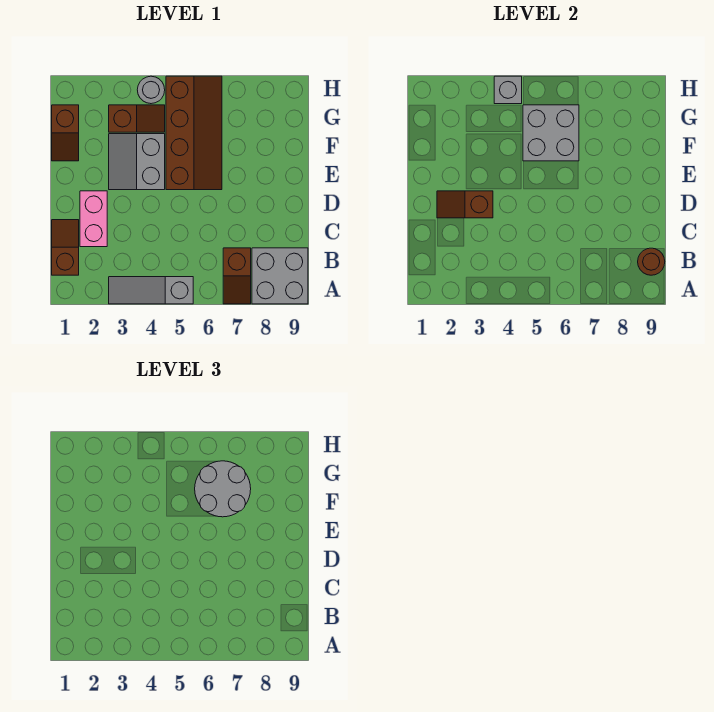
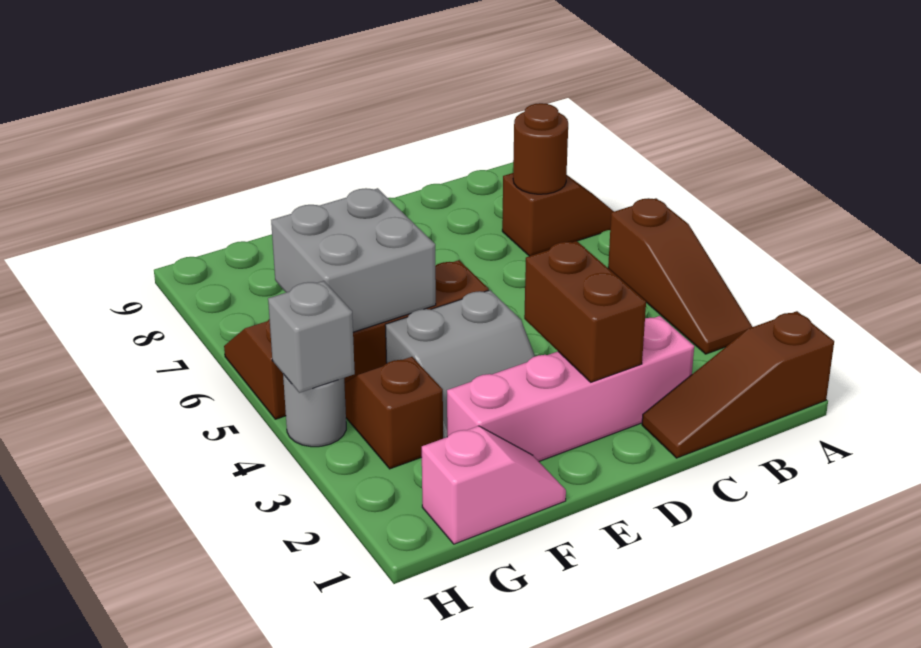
grey slope A3:A5 level 1 top 5 -> brown slope A3:A5 level 1 top 5
grey brick A8:B9 level 1 -> none
brown slope B1:C1 level 1 top B -> brown slope A1:C1 level 1 top A
brown round brick B9 level 2 -> brown round brick B7 level 2
pink brick C2:D2 level 1 -> pink brick C2:F2 level 1
brown slope D2:D3 level 2 top 3 -> brown brick D2:D3 level 2
brown slope F1:G1 level 1 top G -> pink slope F1:G1 level 1 top G
grey round brick F6:G7 level 3 -> none

